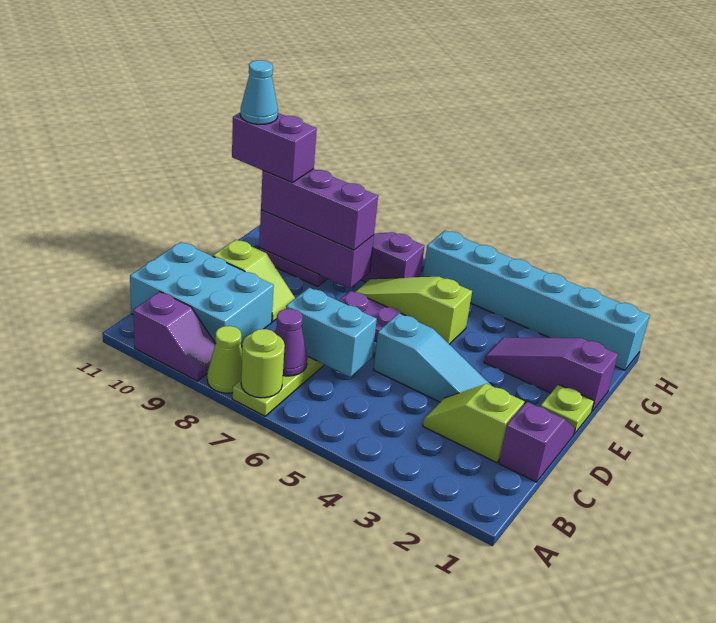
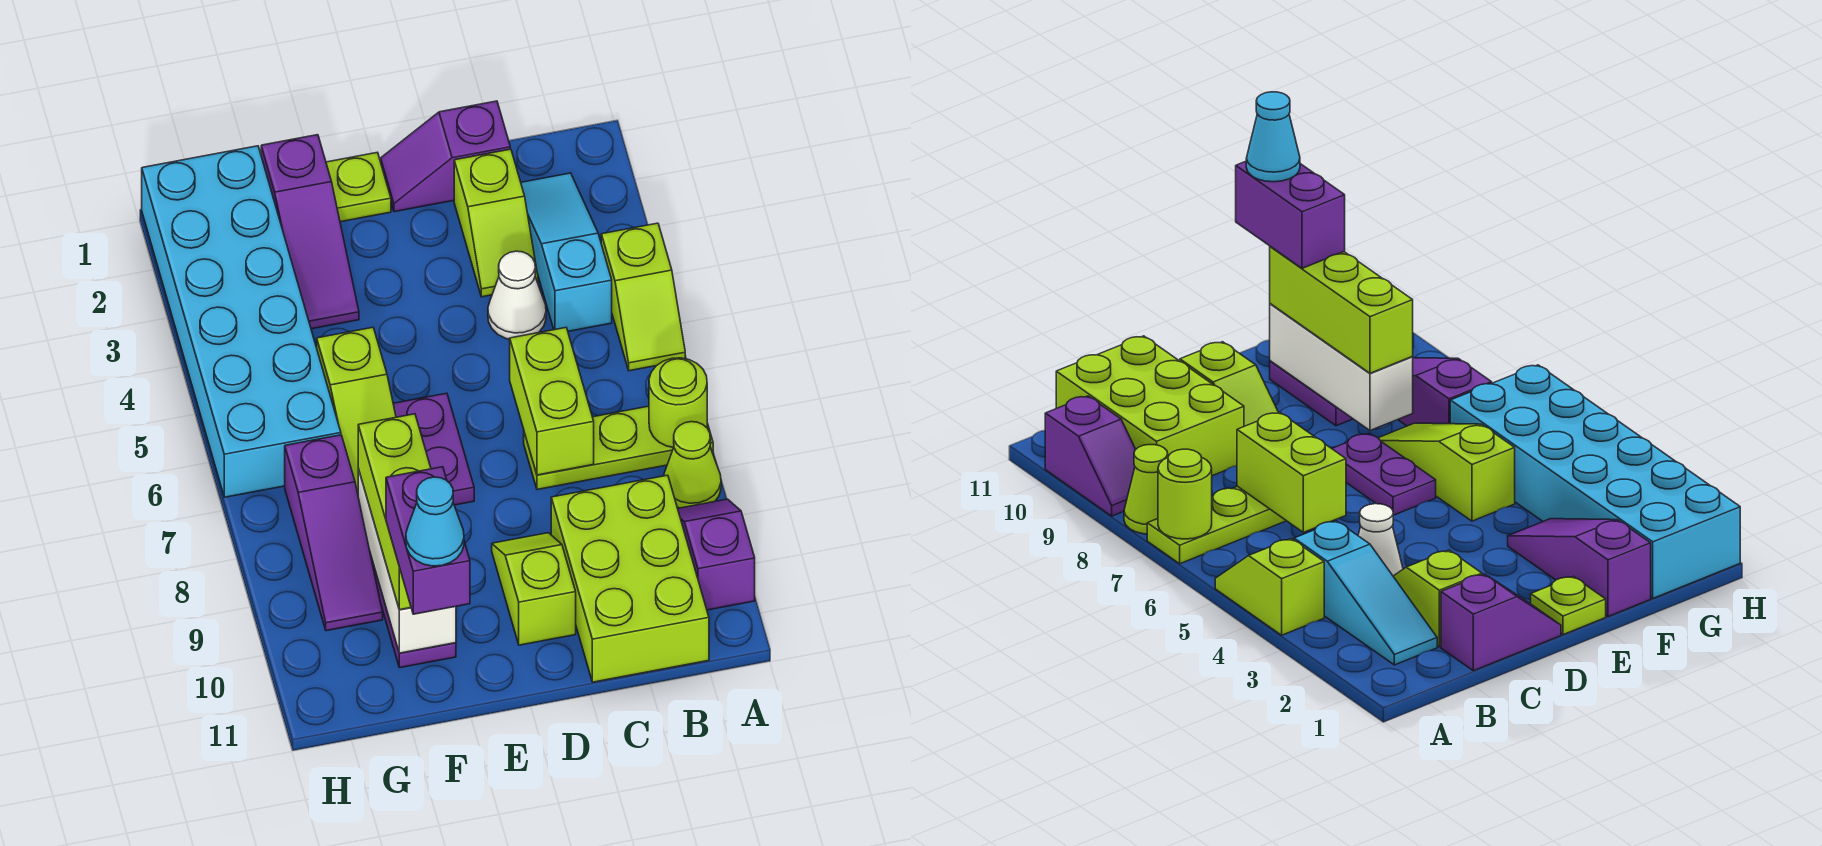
none -> lime slope A4:A5 level 1 top 4
purple cone B7 level 2 -> none
cyan brick B9:C11 level 1 -> lime brick B9:C11 level 1
none -> white cone C4 level 1
cyan brick C6:C7 level 2 -> lime brick C6:C7 level 2
cyan slope D3:D5 level 1 top 5 -> cyan slope B2:B4 level 1 top 4
purple brick F8:F10 level 2 -> white brick F8:F10 level 2
purple brick F8:F10 level 3 -> lime brick F8:F10 level 3
cyan brick H1:H6 level 1 -> cyan brick G1:H6 level 1

